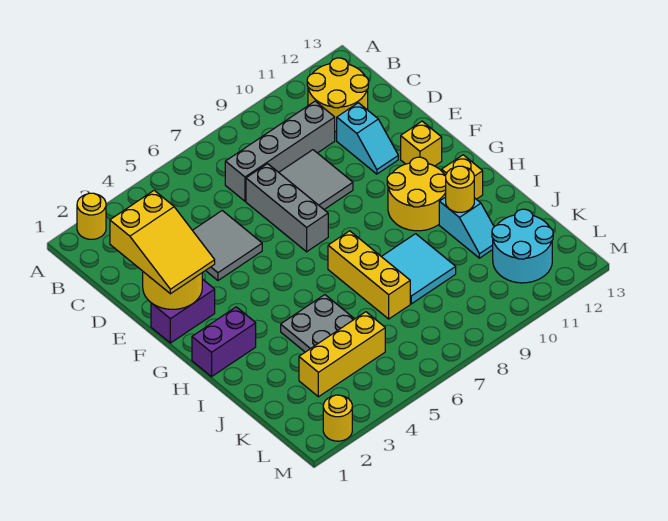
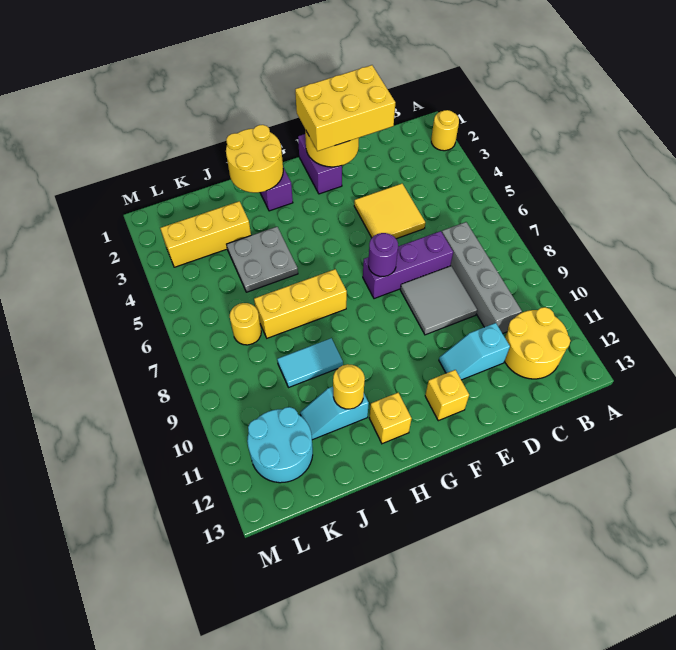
yellow slope D1:F2 level 3 top D -> yellow brick D1:F2 level 3
grey tile D4:E5 level 1 -> yellow tile D4:E5 level 1
grey brick D7:F7 level 1 -> purple brick D7:F7 level 1
none -> purple round brick F7 level 2
yellow round brick G10:H11 level 1 -> yellow round brick H1:I2 level 2
cyan tile I8:J9 level 1 -> cyan tile I9:J9 level 1
yellow brick K3:K5 level 1 -> yellow brick J3:L3 level 1
yellow round brick M2 level 1 -> yellow round brick K7 level 1

